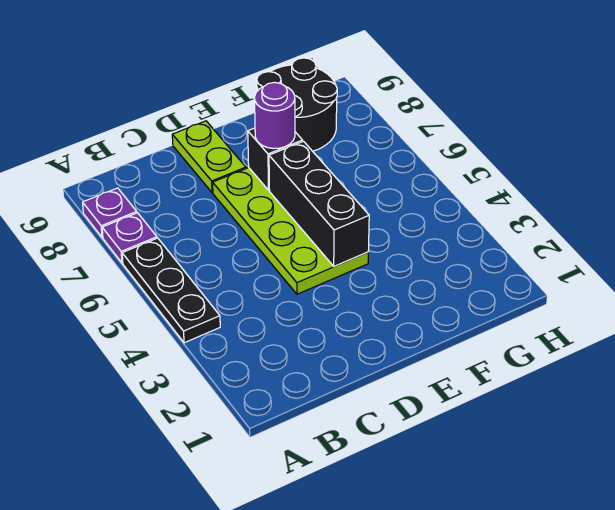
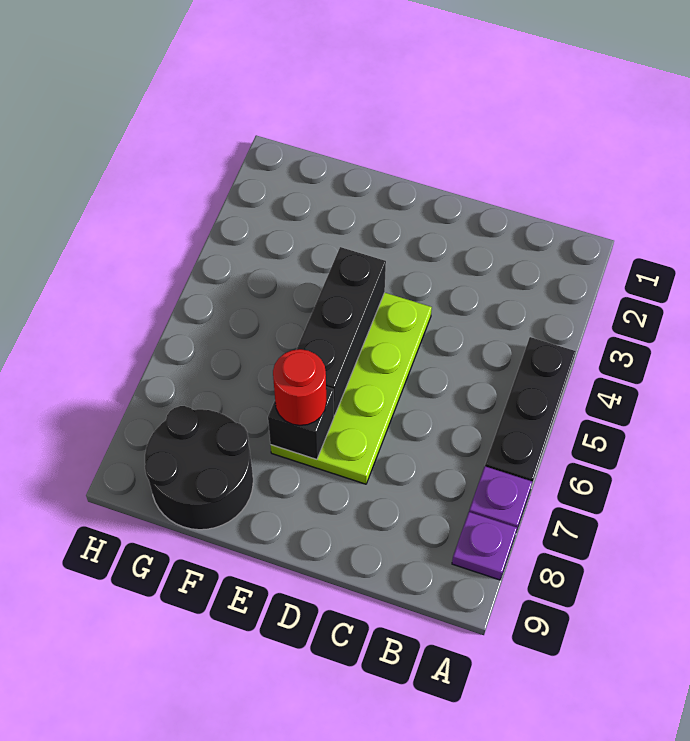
lime plate D8:D9 level 1 -> none
purple round brick E7 level 3 -> red round brick E7 level 3

